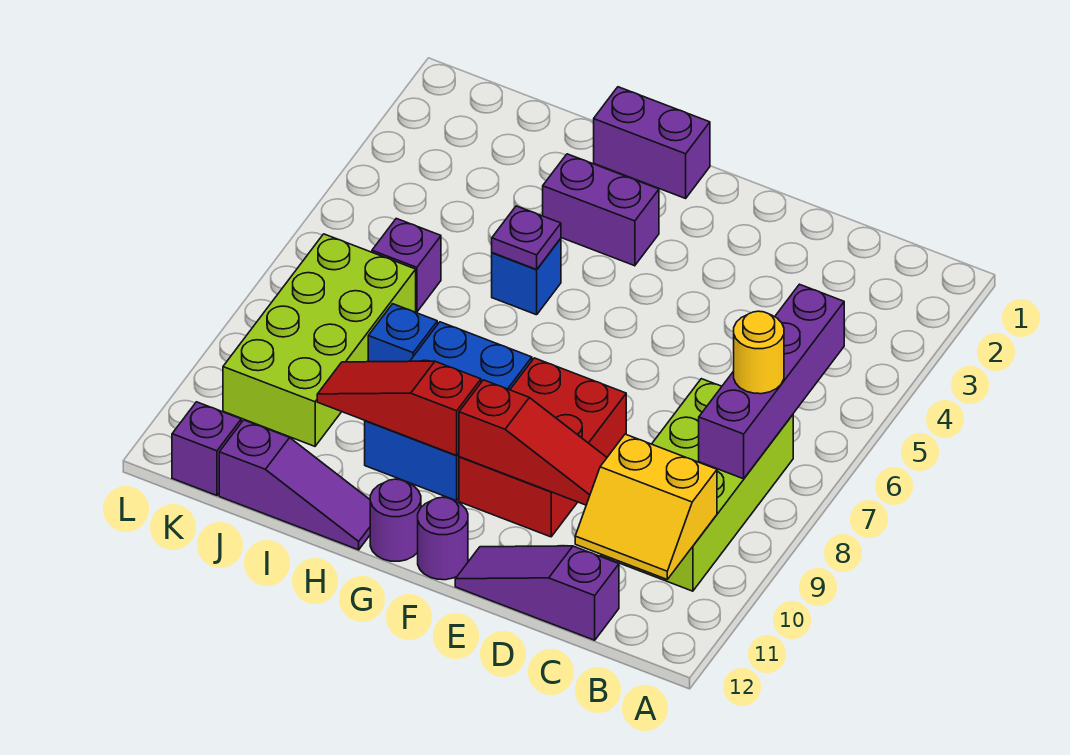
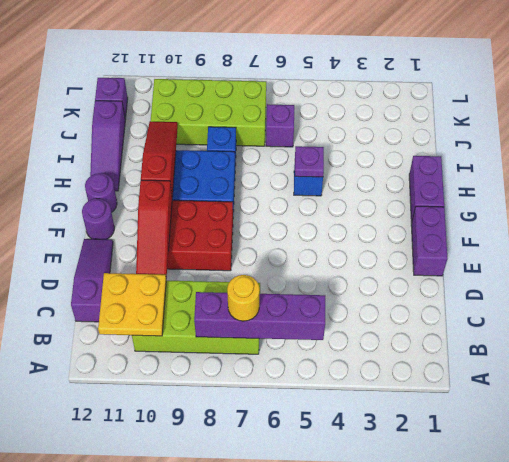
yellow slope B10:C11 level 2 top 10 -> yellow plate B10:C11 level 2
purple brick G3:H3 level 1 -> purple brick E1:F1 level 1

